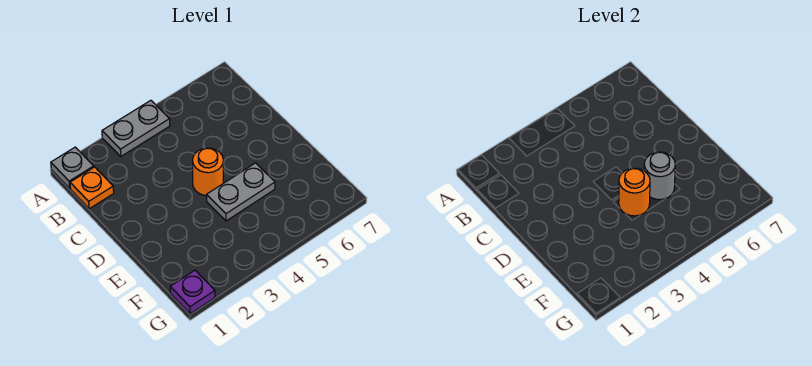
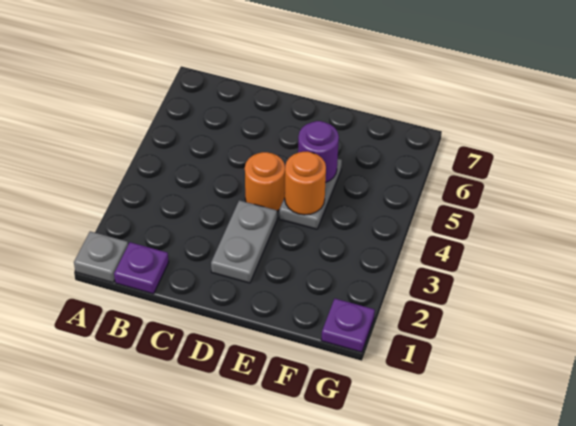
grey plate A3:A4 level 1 -> grey plate D2:D3 level 1
orange plate B1 level 1 -> purple plate B1 level 1
grey round brick E5 level 2 -> purple round brick E5 level 2

